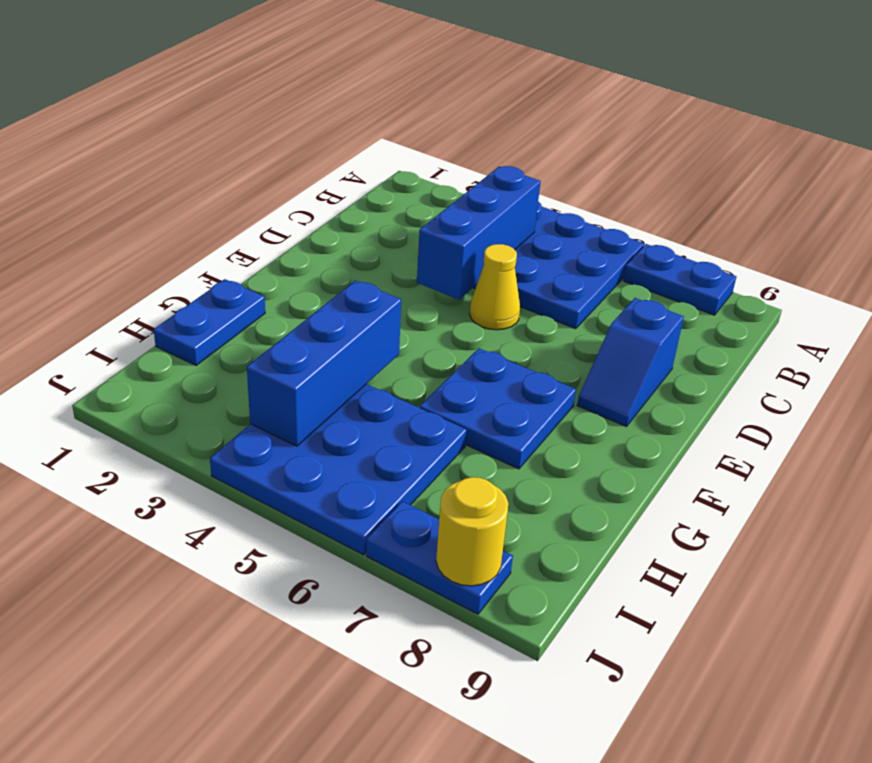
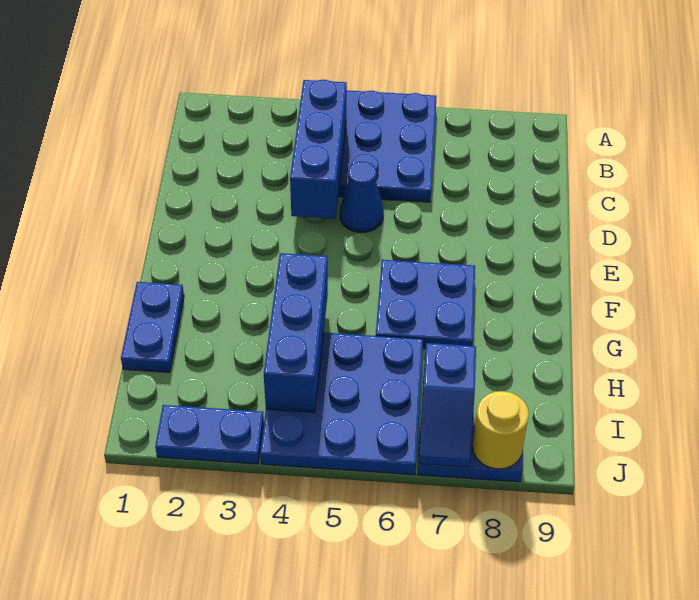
blue plate A7:A8 level 1 -> blue plate J2:J3 level 1
yellow cone D5 level 1 -> blue cone D5 level 1
blue slope D8:E8 level 1 top D -> blue slope I7:J7 level 2 top I

